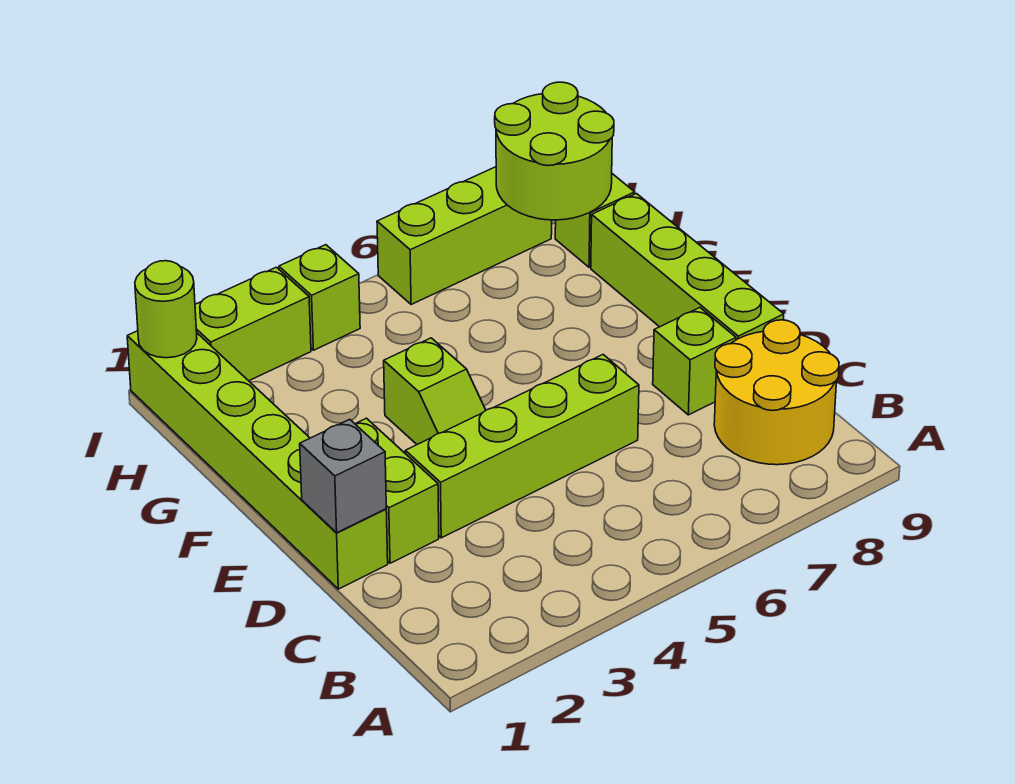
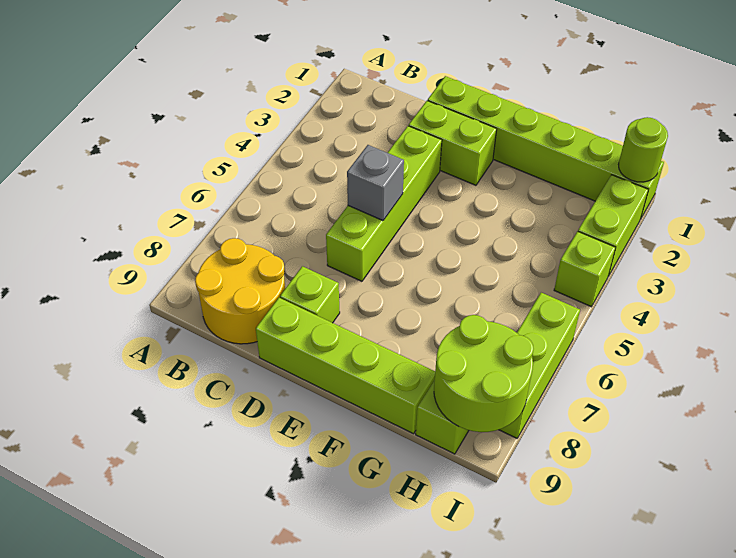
grey brick D1 level 2 -> grey brick D5 level 2
lime slope E4:F4 level 1 top F -> none

